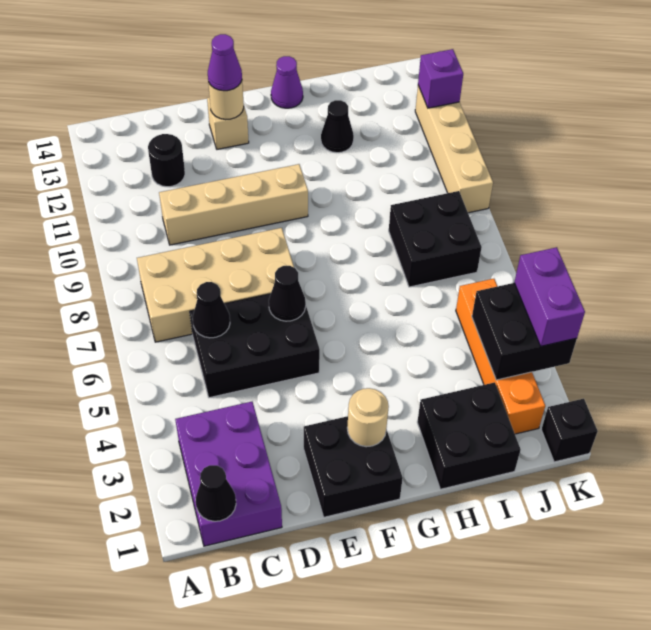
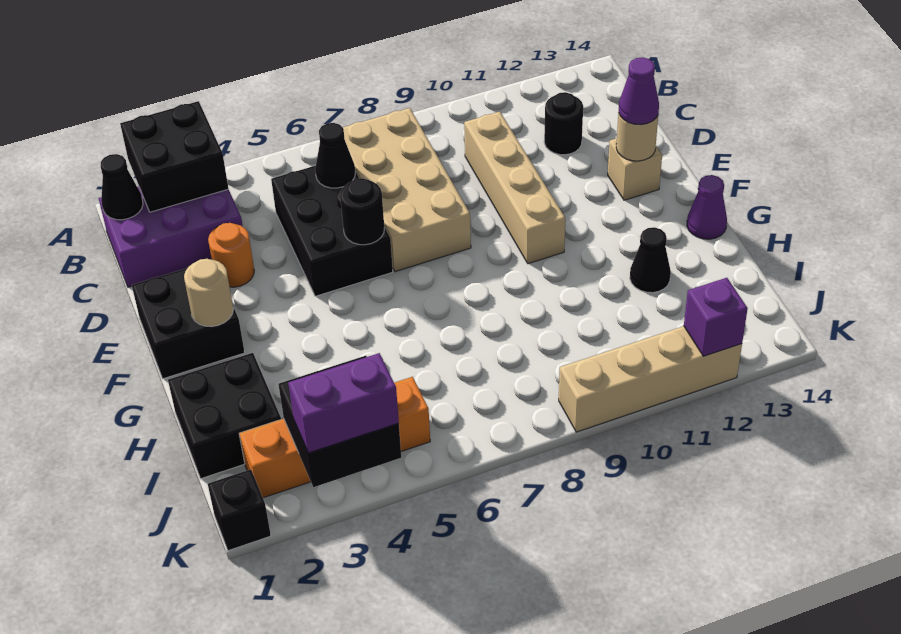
none -> orange round brick D3 level 1
black cone E6 level 2 -> black round brick E6 level 2
black brick I7:J8 level 1 -> black brick A2:B3 level 2

